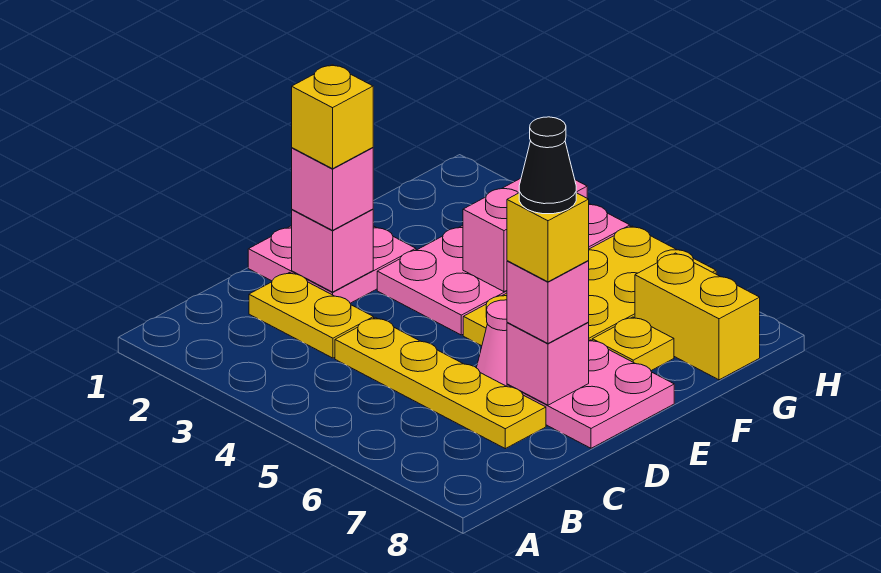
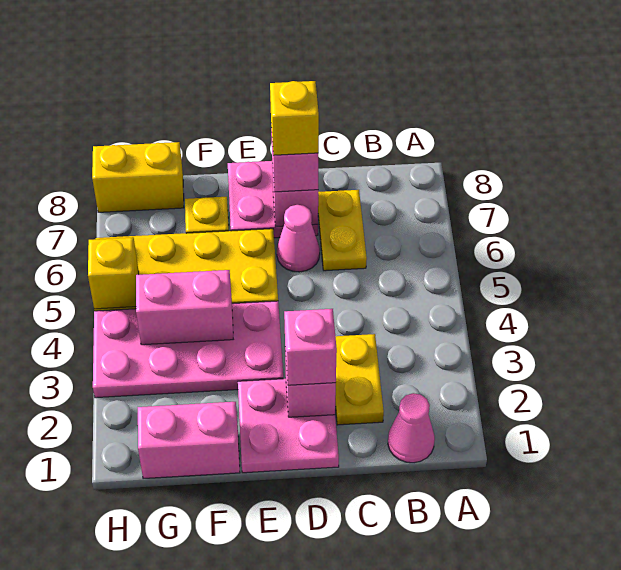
none -> pink cone B1 level 1
yellow plate C4:C7 level 1 -> yellow plate C6:C7 level 1
yellow brick D2 level 4 -> yellow brick H5 level 2
black cone D7 level 5 -> none
none -> pink brick F1:G1 level 1
yellow brick G7:G8 level 1 -> yellow brick G8:H8 level 1

